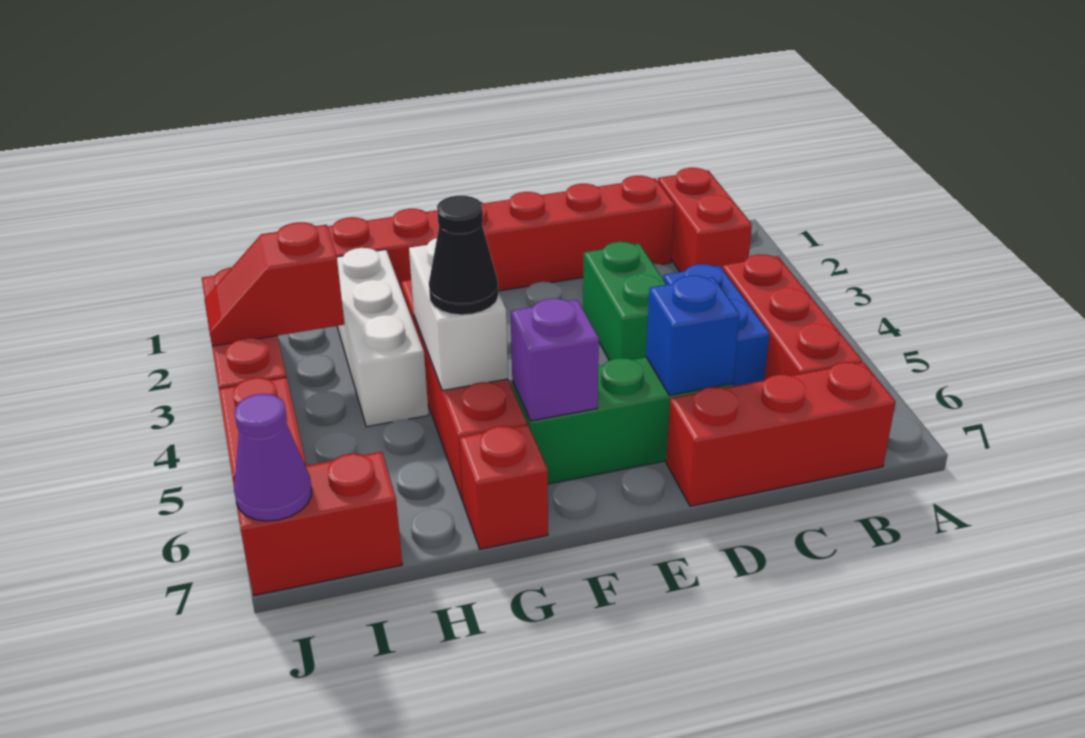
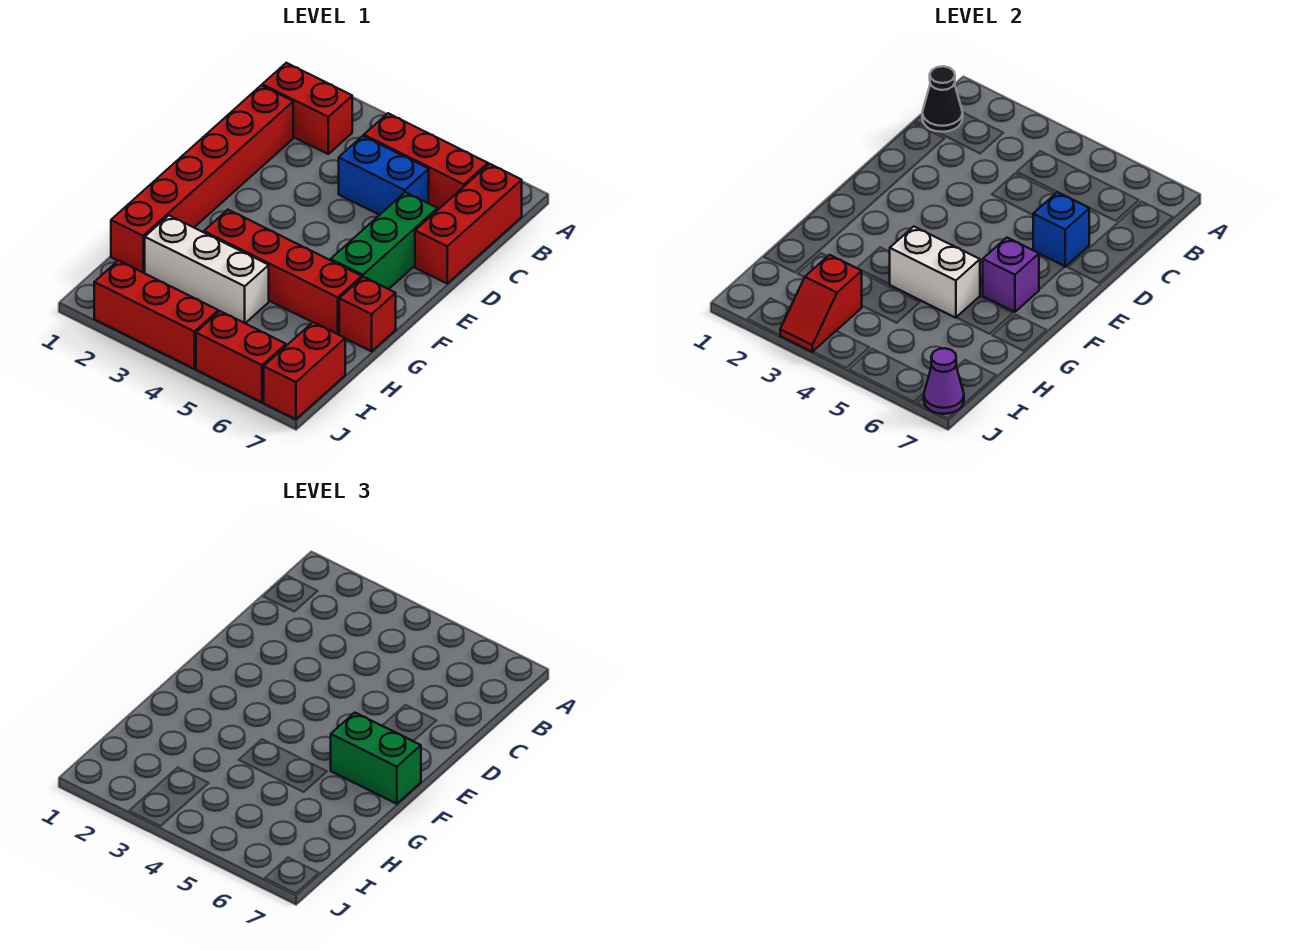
green brick D3:D4 level 1 -> green brick F6:F7 level 3
black cone G5 level 3 -> black cone B1 level 2

